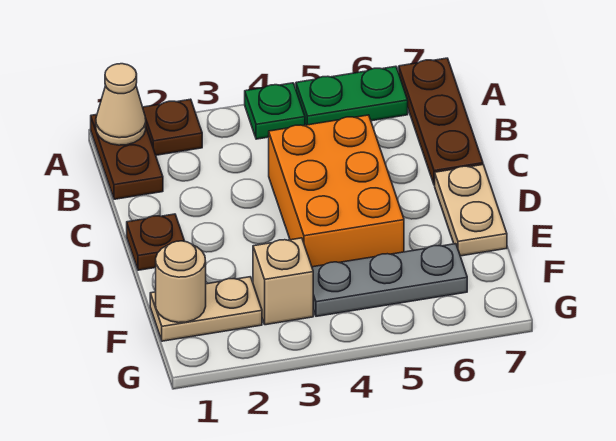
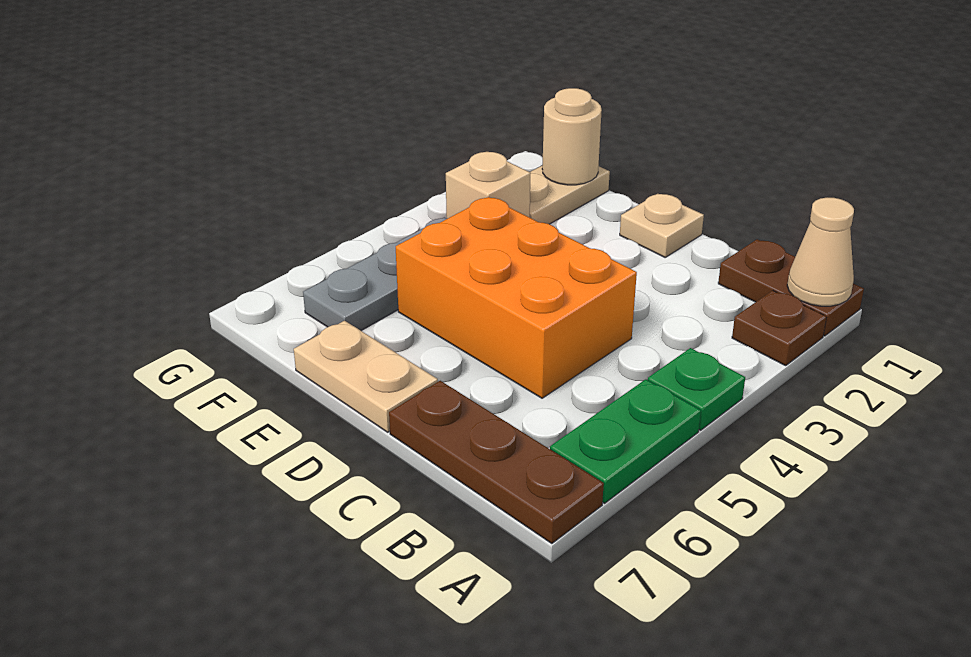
brown plate D1 level 1 -> tan plate D1 level 1

